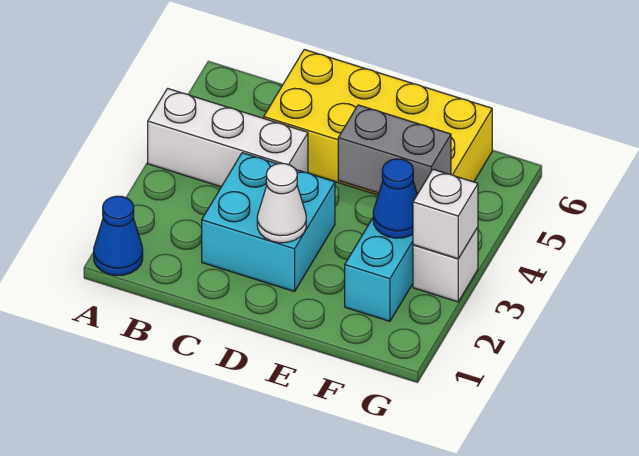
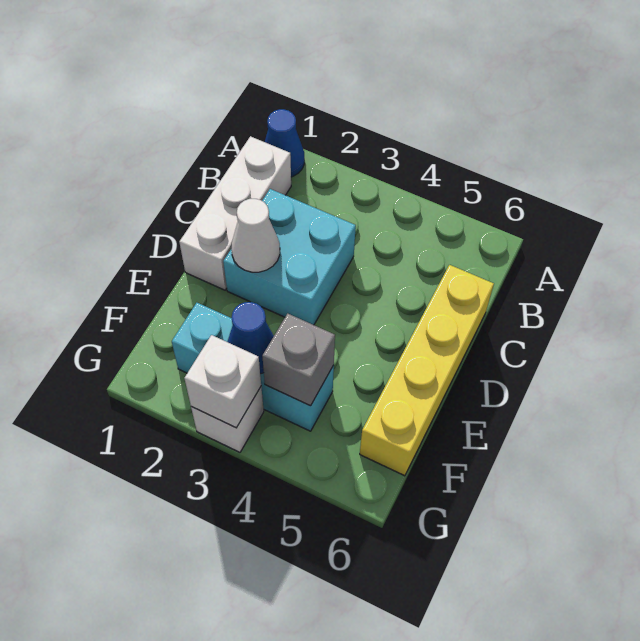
white brick A4:C4 level 1 -> white brick B1:D1 level 1
yellow brick C5:F6 level 1 -> yellow brick C6:F6 level 1
grey brick E4:F4 level 2 -> grey brick F4 level 2

